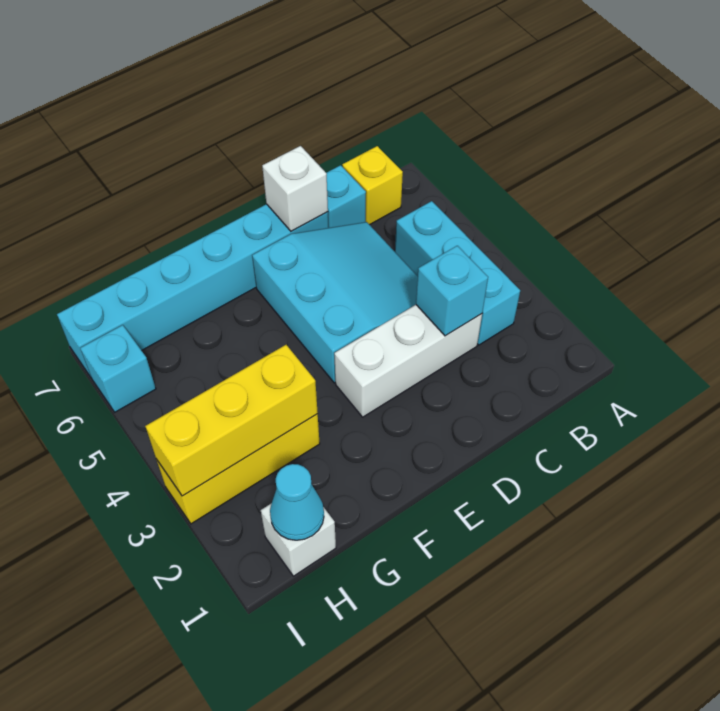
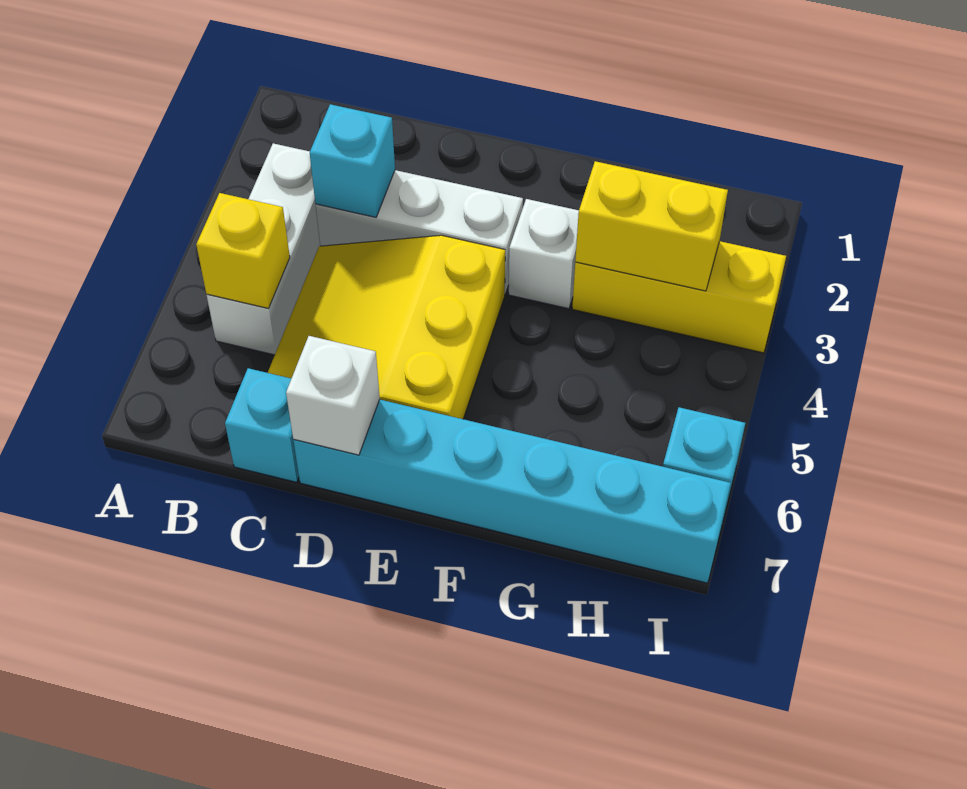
cyan brick B3:B5 level 1 -> white brick B3:B5 level 1
yellow brick B7 level 1 -> yellow brick B5 level 2
cyan slope C4:E6 level 1 top E -> yellow slope C4:E6 level 1 top E
yellow brick G3:I3 level 2 -> yellow brick G3:H3 level 2
white brick H1 level 1 -> white brick F3 level 1
cyan cone H1 level 2 -> none

